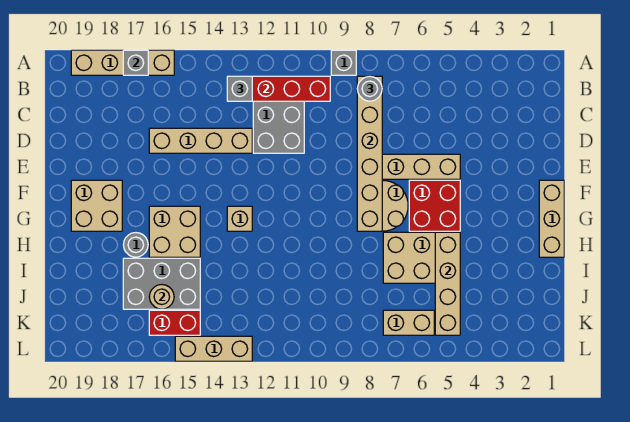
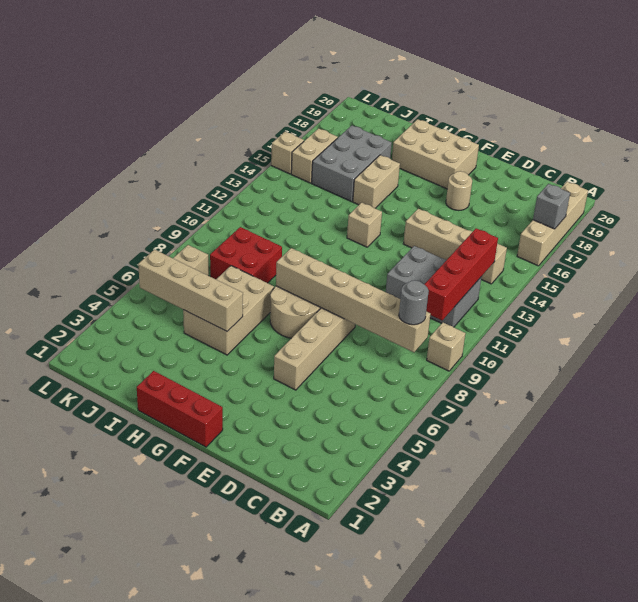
grey brick A9 level 1 -> tan brick A9 level 1
grey brick B13 level 3 -> none
tan brick D13:D16 level 1 -> tan brick B14:E14 level 1
tan brick F1:H1 level 1 -> red brick F1:H1 level 1
red brick F5:G6 level 1 -> red brick I8:J9 level 1
tan brick F18:G19 level 1 -> tan brick F18:H19 level 1
tan brick G15:H16 level 1 -> tan brick H15:H16 level 1
grey round brick H17 level 1 -> none
tan round brick J16 level 2 -> tan round brick E17 level 1
red brick K15:K16 level 1 -> tan brick K15:K16 level 1
tan brick L13:L15 level 1 -> tan brick L15 level 1

